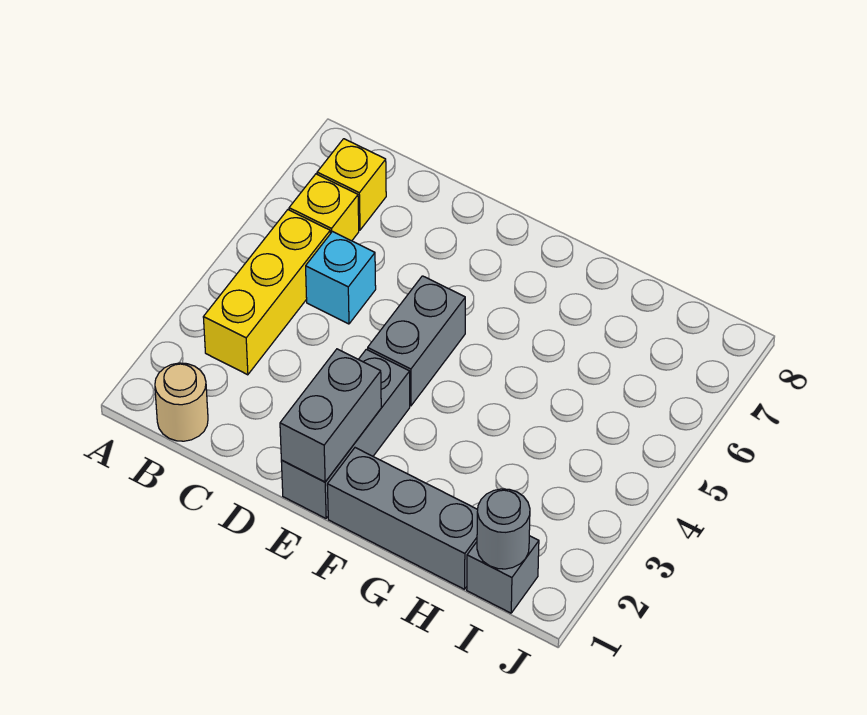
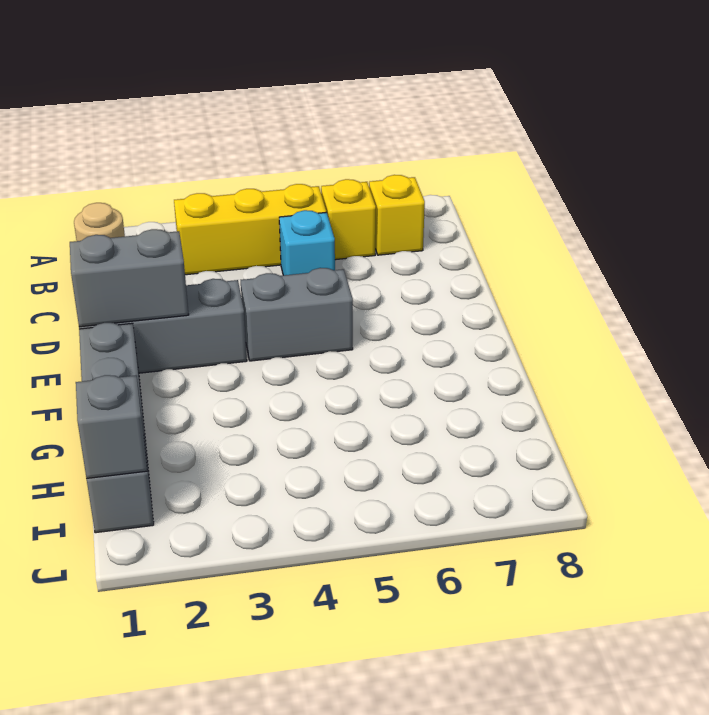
grey round brick I1 level 2 -> grey brick I1 level 2

